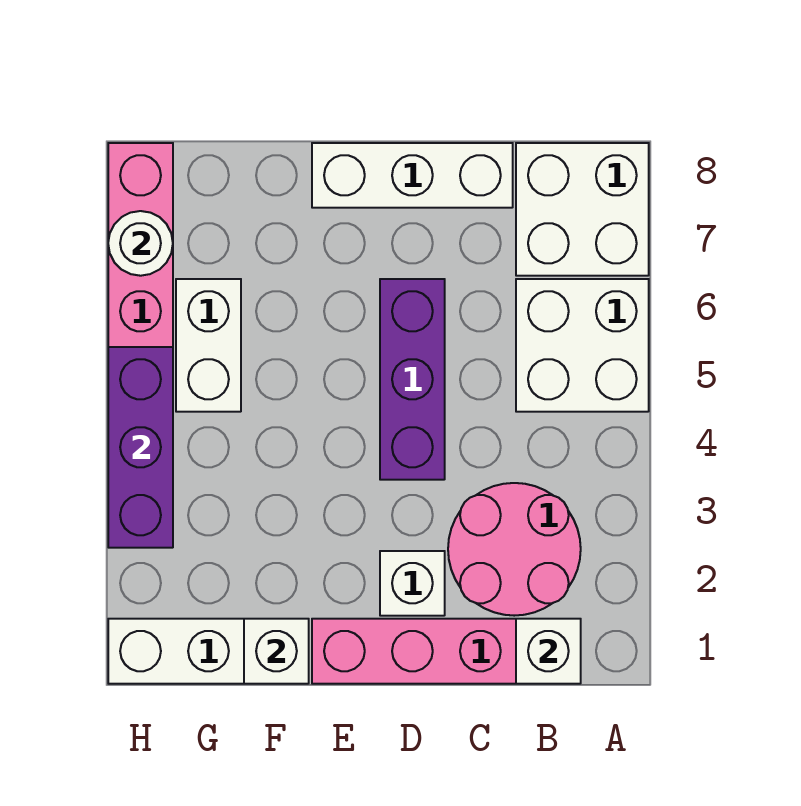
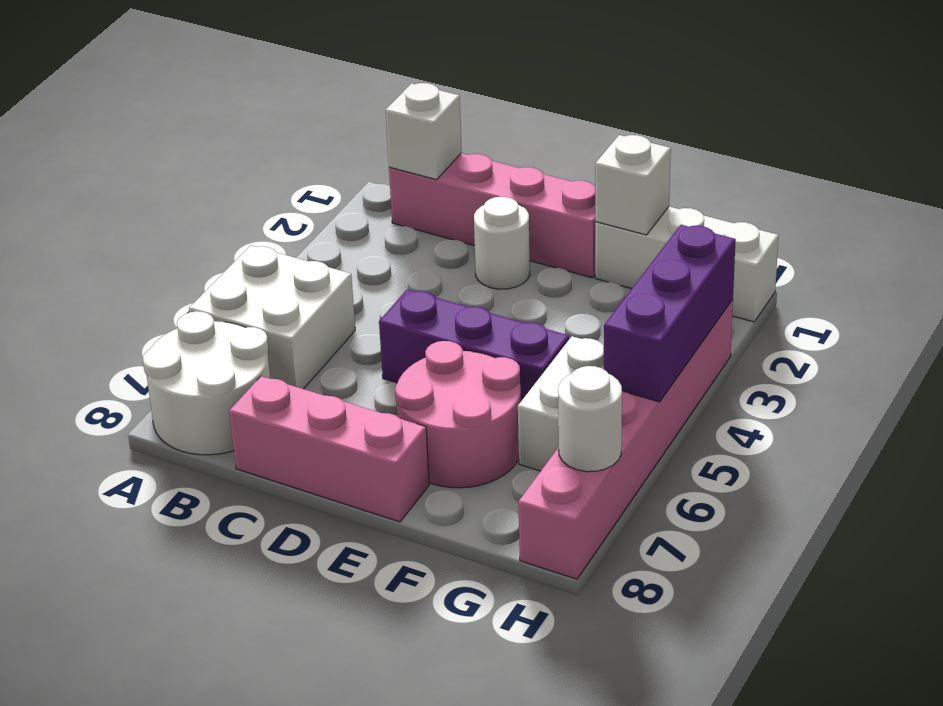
white brick A7:B8 level 1 -> white round brick A7:B8 level 1
pink round brick B2:C3 level 1 -> pink round brick E6:F7 level 1
white brick C8:E8 level 1 -> pink brick C8:E8 level 1
white brick D2 level 1 -> white round brick D2 level 1
purple brick D4:D6 level 1 -> purple brick D5:F5 level 1

